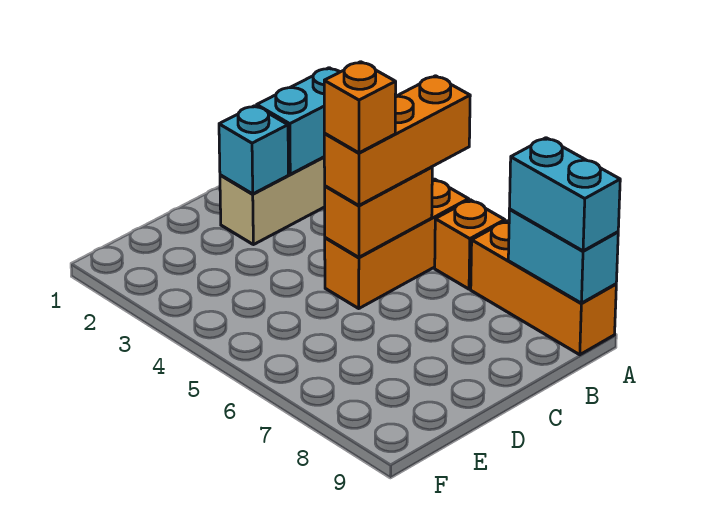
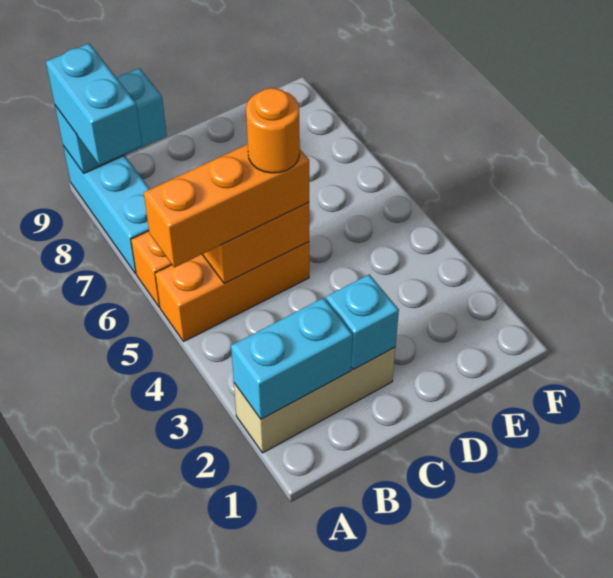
orange brick A7:A9 level 1 -> cyan brick A7:A9 level 1
cyan brick A8:A9 level 2 -> cyan brick A9:B9 level 2
orange brick C5 level 4 -> orange round brick C5 level 4

